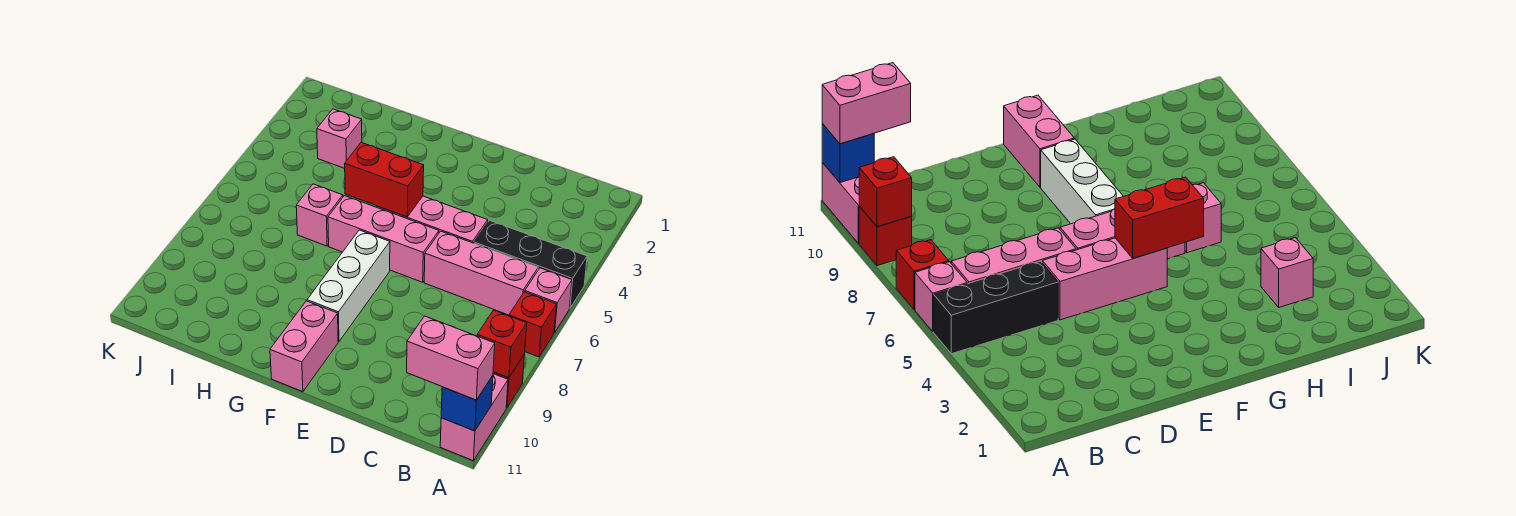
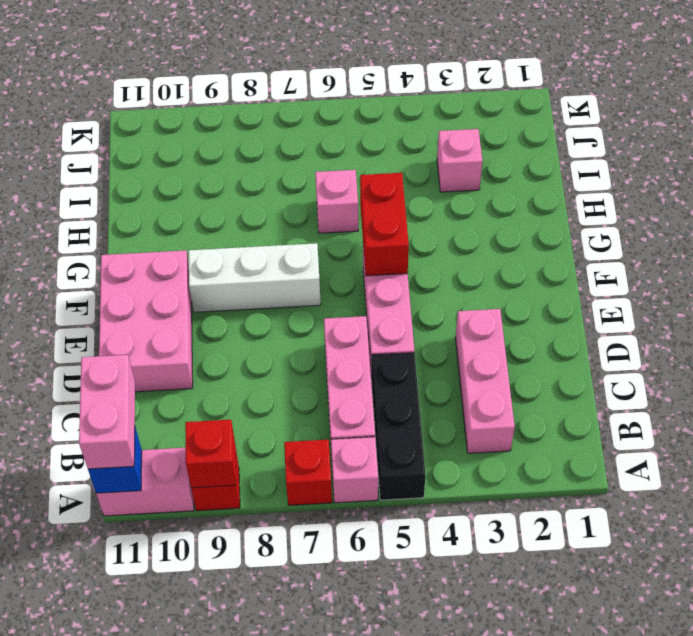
pink brick E6:G6 level 1 -> pink brick B3:D3 level 1
pink brick F10:F11 level 1 -> pink brick D10:F11 level 1

